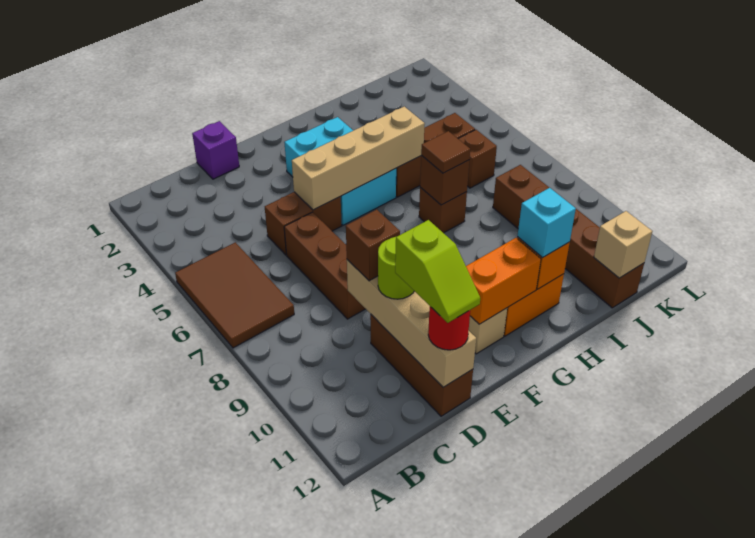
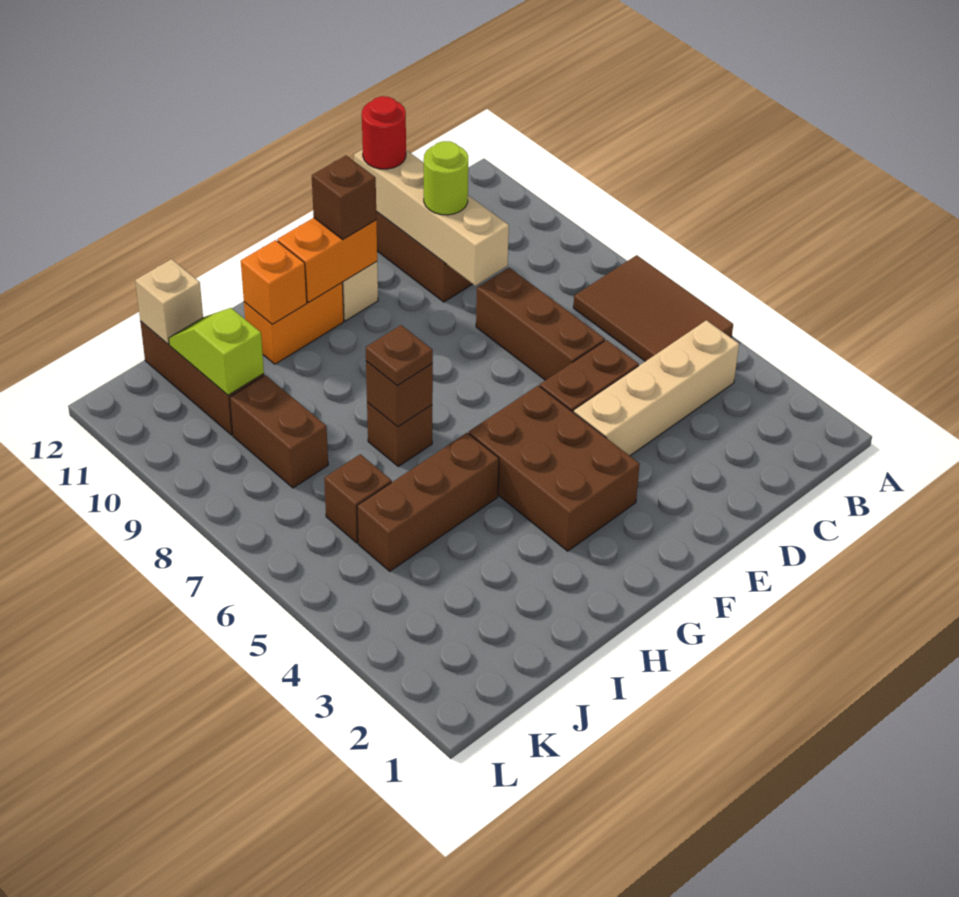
purple brick D1 level 1 -> none
brown brick D9 level 3 -> brown brick F11 level 3
lime slope D11:D12 level 4 top 11 -> lime slope J10:J11 level 2 top 10
tan brick E5:H5 level 2 -> tan brick B4:E4 level 1
cyan brick F3:G5 level 1 -> brown brick F3:G5 level 1
brown tile H7 level 3 -> brown plate H7 level 3
cyan brick H11 level 3 -> none

